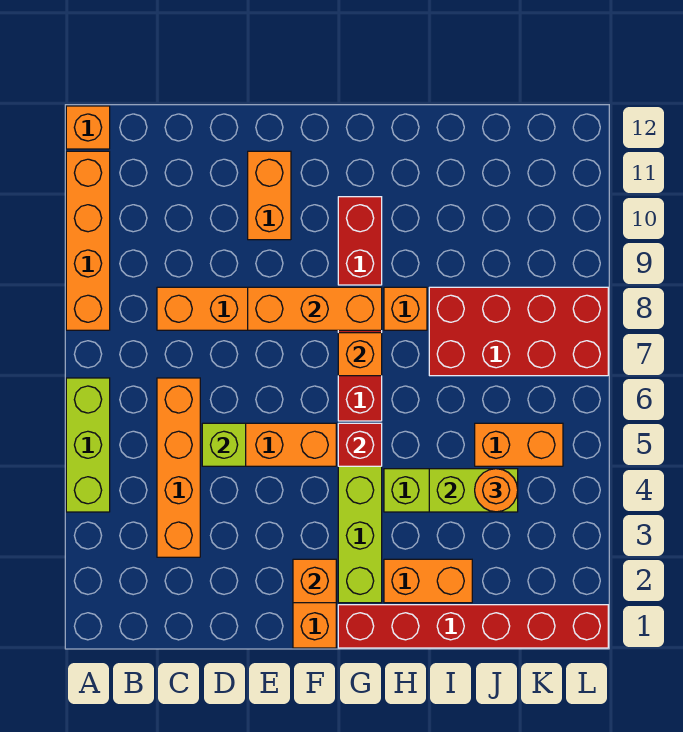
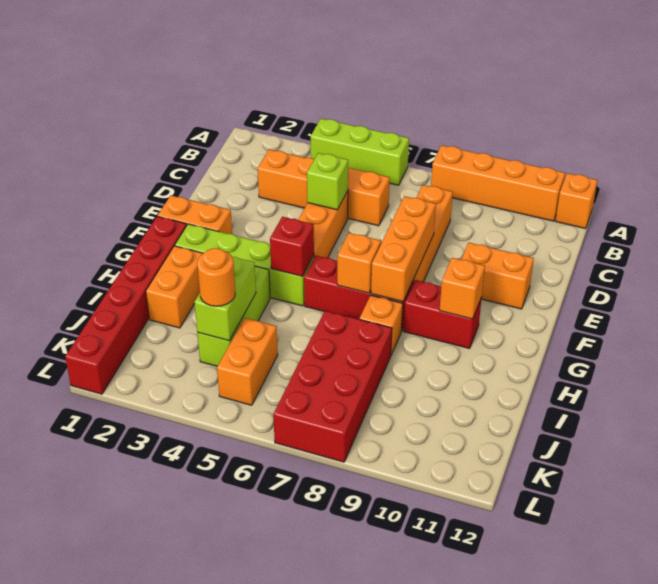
orange brick F2 level 2 -> orange brick G10 level 2

